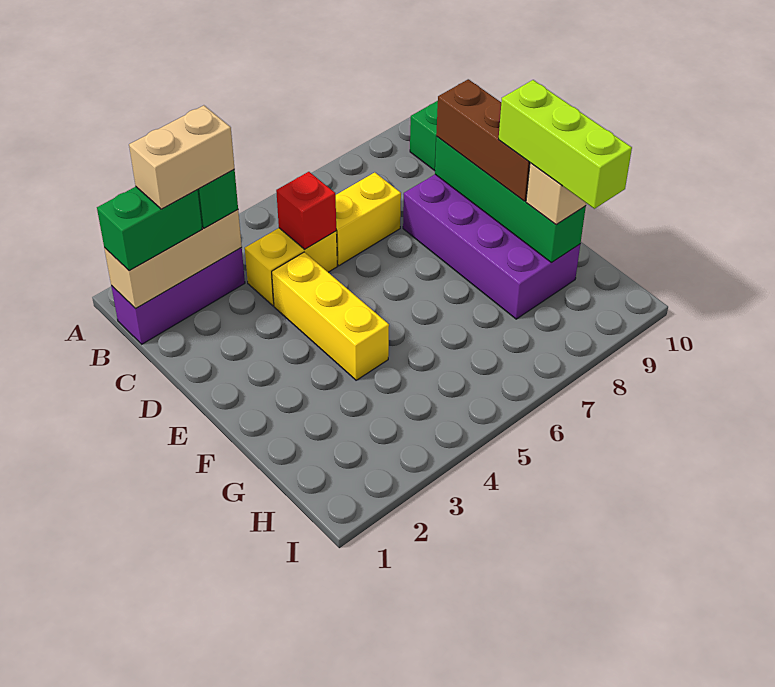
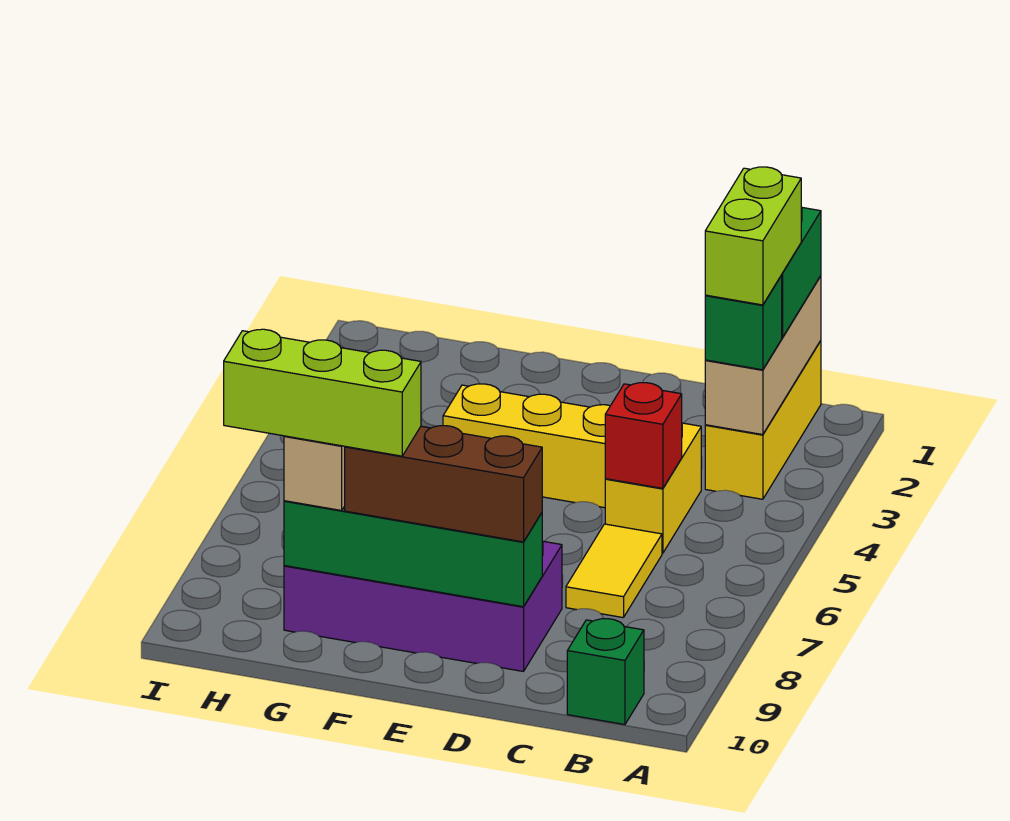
purple brick B1:B3 level 1 -> yellow brick B1:B3 level 1
tan brick B2:B3 level 4 -> lime brick B2:B3 level 4
yellow brick C6:C7 level 1 -> yellow tile C6:C7 level 1

